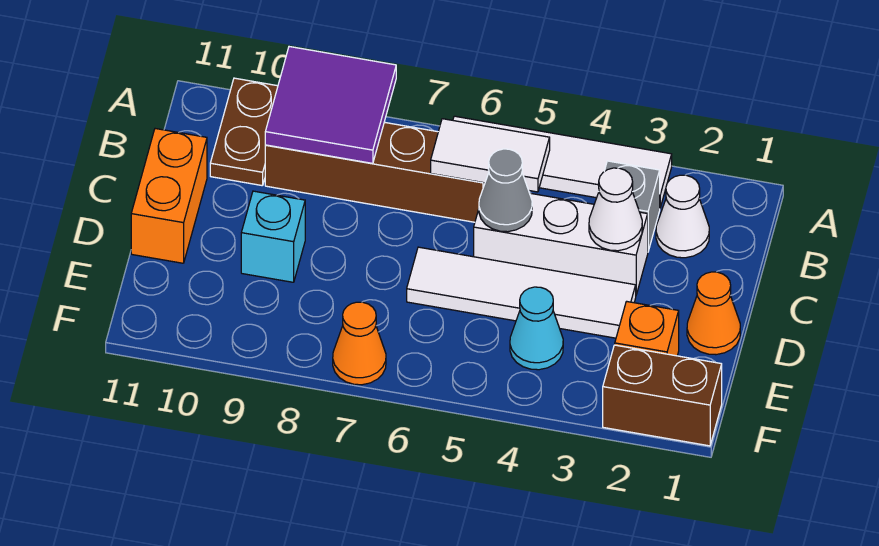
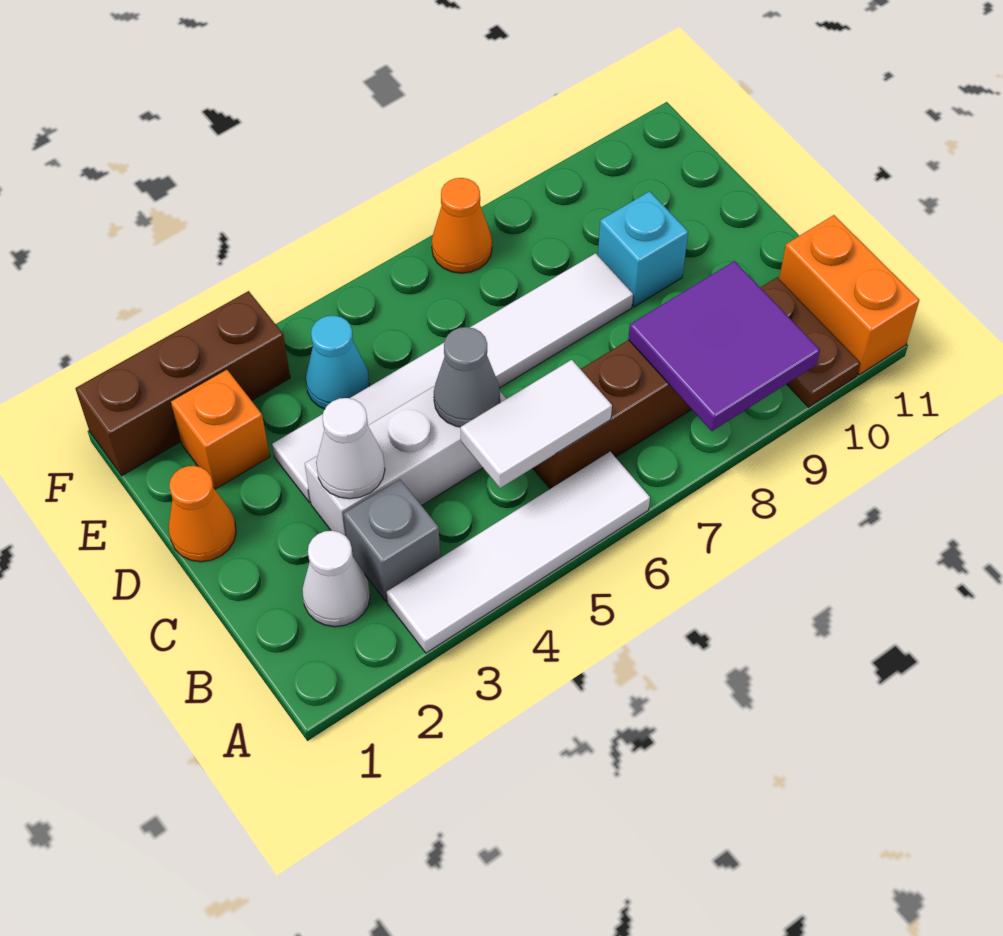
orange brick C11:D11 level 1 -> orange brick A11:B11 level 1
white tile D3:D6 level 1 -> white tile D3:D8 level 1
brown brick F1:F2 level 1 -> brown brick F1:F3 level 1

